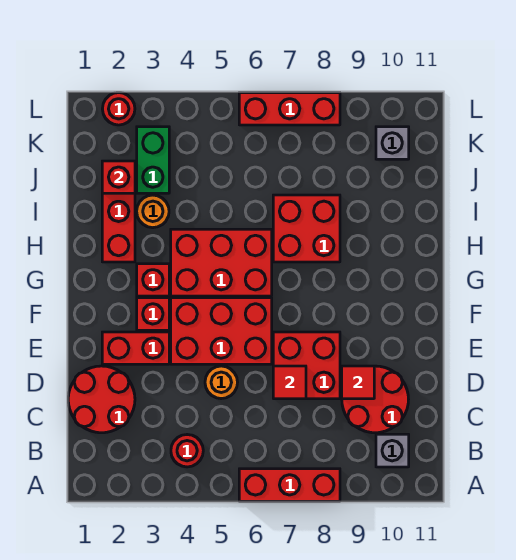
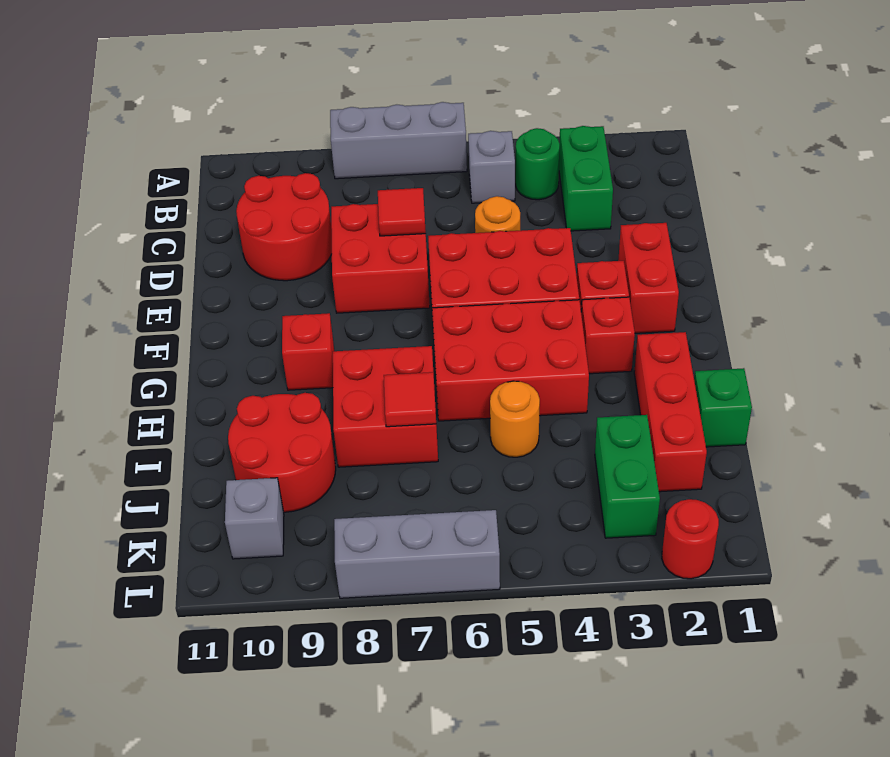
red brick A6:A8 level 1 -> grey brick A6:A8 level 1
none -> green brick B3:C3 level 1
red round brick B4 level 1 -> green round brick B4 level 1
grey brick B10 level 1 -> grey brick B5 level 1
red round brick C1:D2 level 1 -> red round brick I9:J10 level 1
red tile D9 level 2 -> red tile I7 level 2
red brick E2:E3 level 1 -> red brick E2:F2 level 1
none -> green brick I1 level 1
orange round brick I3 level 1 -> orange round brick I5 level 1
red brick J2 level 2 -> red brick G9 level 1
red brick L6:L8 level 1 -> grey brick L6:L8 level 1

